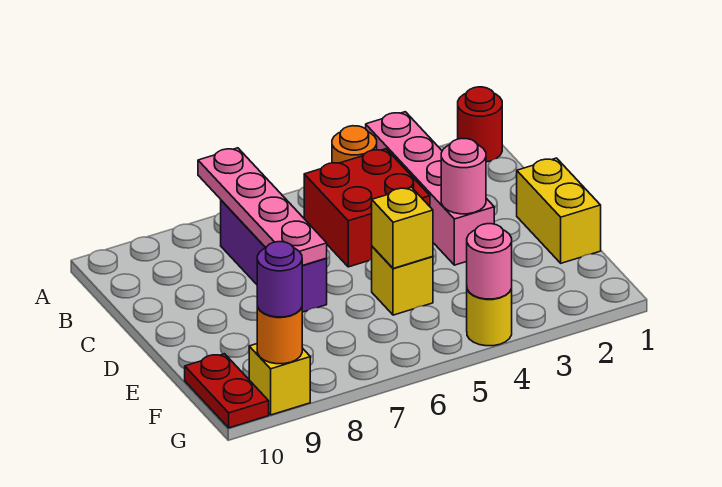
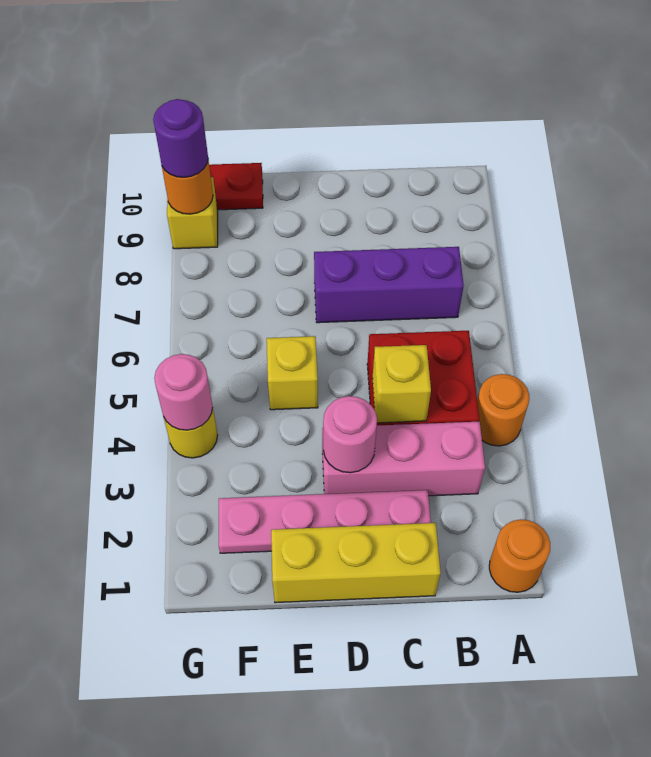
red round brick A1 level 1 -> orange round brick A1 level 1
pink brick A3:D3 level 1 -> pink brick B3:D3 level 1
pink plate A7:D7 level 2 -> pink plate C2:F2 level 1
yellow brick D1:E1 level 1 -> yellow brick C1:E1 level 1
yellow brick E5 level 2 -> yellow brick C4 level 2

